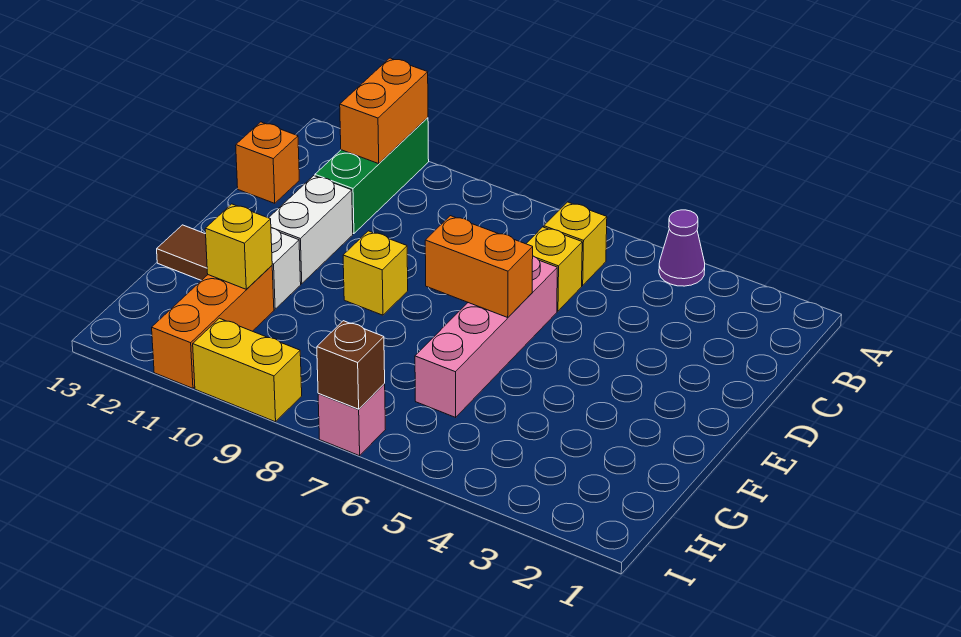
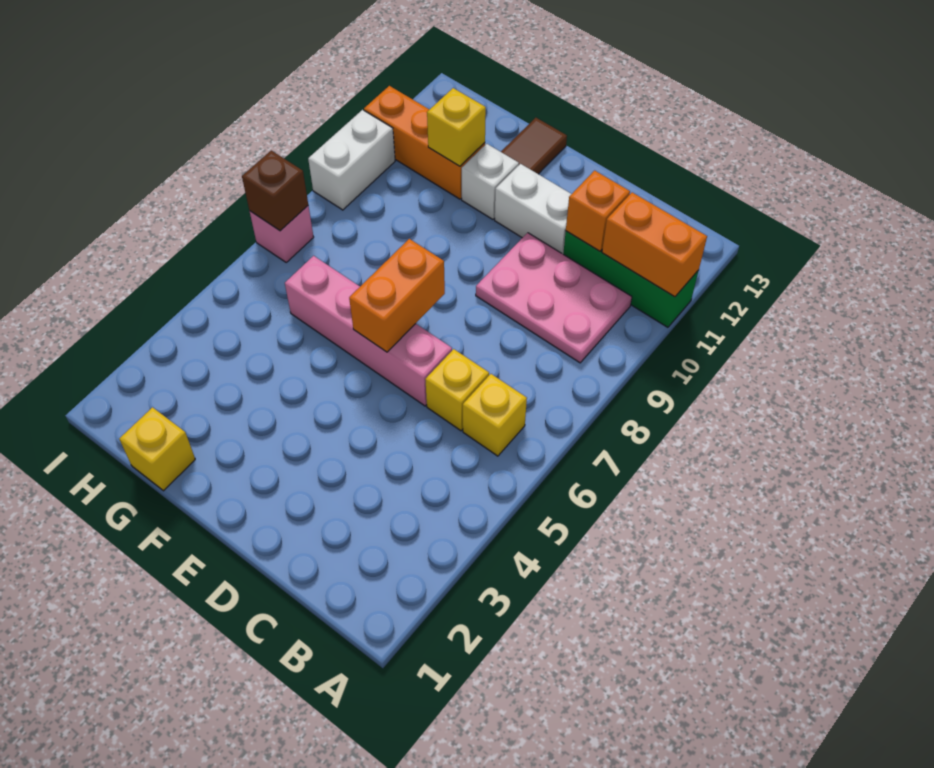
purple cone A4 level 1 -> none
none -> pink plate B9:D10 level 1
orange brick C13 level 1 -> orange brick C11 level 2
yellow brick E9 level 1 -> yellow brick G1 level 1
yellow brick I9:I10 level 1 -> white brick I9:I10 level 1

